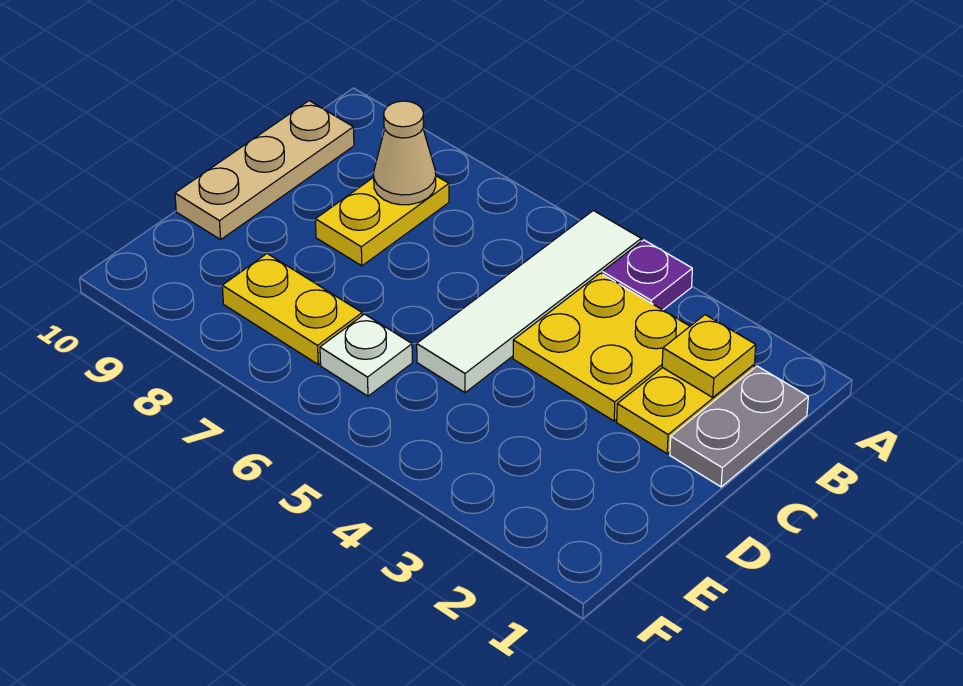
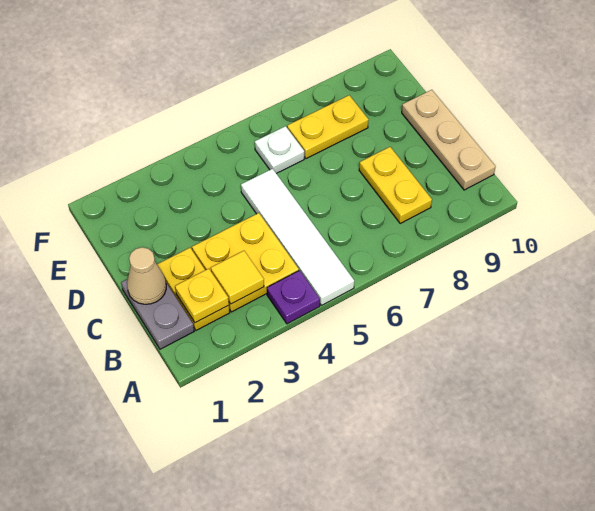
none -> yellow tile B3 level 2
tan cone B8 level 2 -> tan cone C1 level 2

